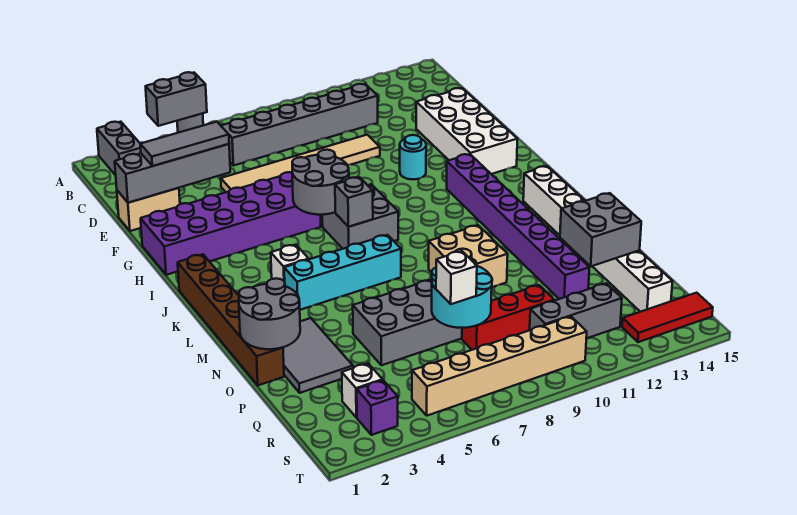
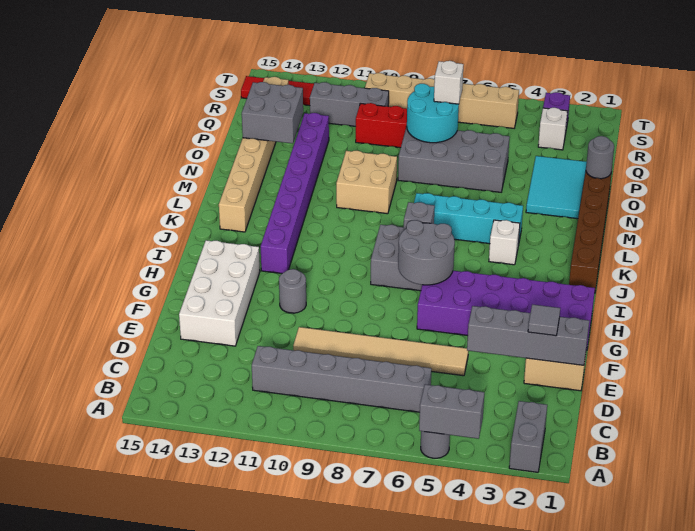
grey tile E2:E4 level 3 -> grey tile E2 level 3
cyan round brick G11 level 1 -> grey round brick G11 level 1
white brick K14:R14 level 1 -> tan brick K14:R14 level 1
grey round brick N1:O2 level 2 -> grey round brick O1 level 2
grey tile N2:P3 level 1 -> cyan tile N2:P3 level 1

